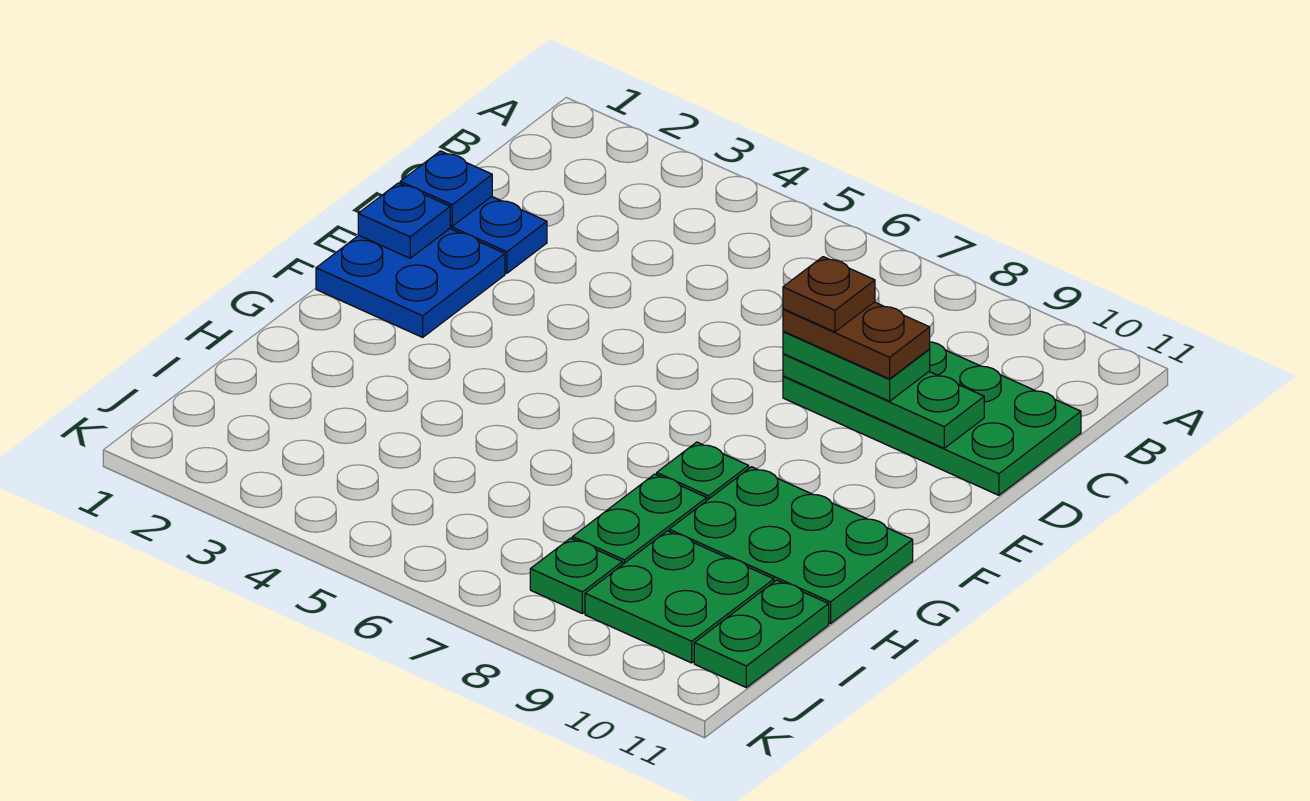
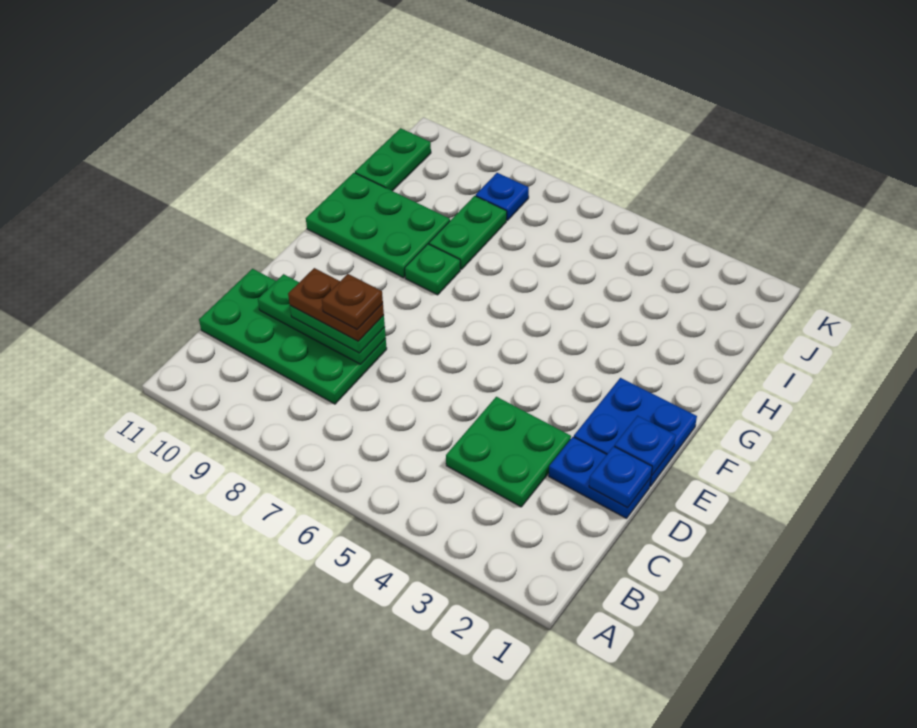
green plate I9:J10 level 1 -> green plate C3:D4 level 1
green plate J8 level 1 -> blue plate J8 level 1

